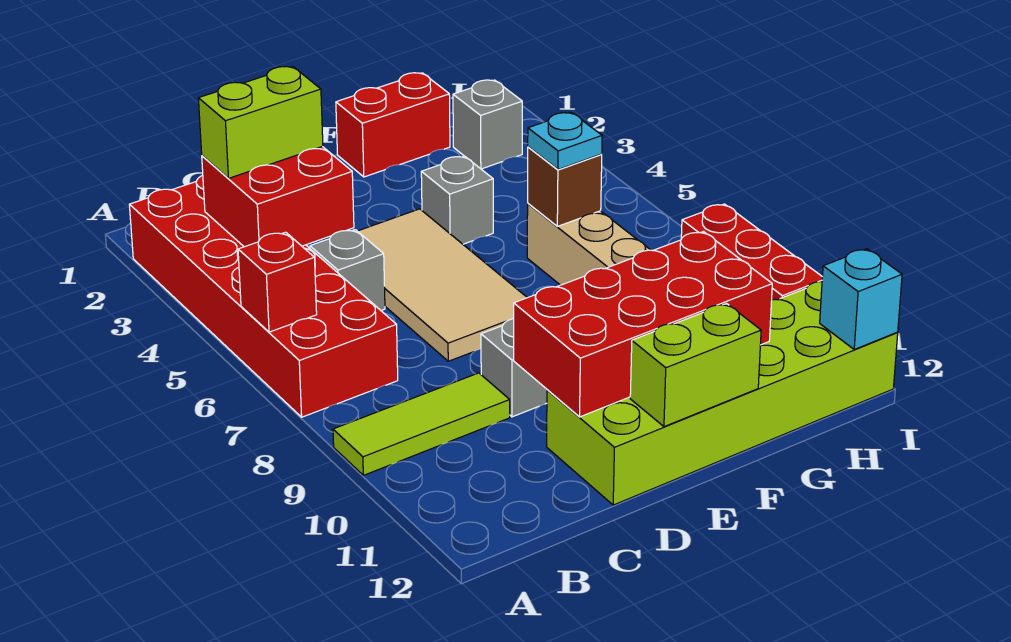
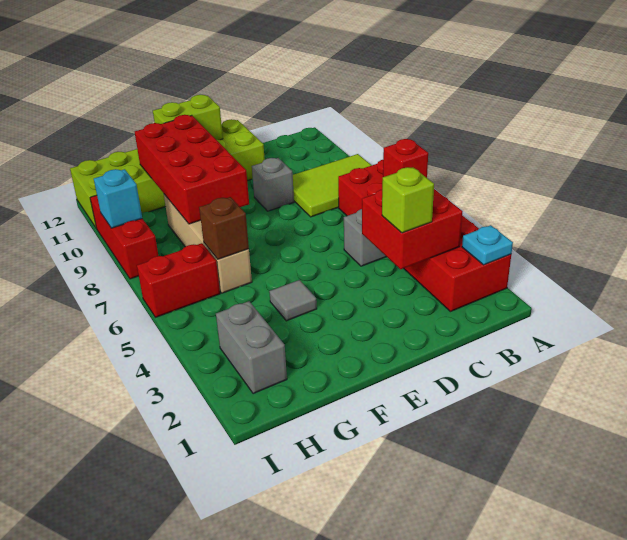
lime tile A9:C9 level 1 -> lime tile A8:C9 level 1
lime brick B3:C3 level 3 -> lime brick C3 level 3
tan tile D4:E7 level 1 -> none
red brick D10:G11 level 2 -> red brick F8:G11 level 2
red brick F1:G1 level 1 -> red brick H6:I6 level 1
grey brick F4 level 1 -> grey tile F4 level 1
cyan plate G6 level 3 -> cyan plate A2 level 2
grey brick H2 level 1 -> grey brick H2:H3 level 1
cyan brick I12 level 2 -> cyan brick I9 level 2

